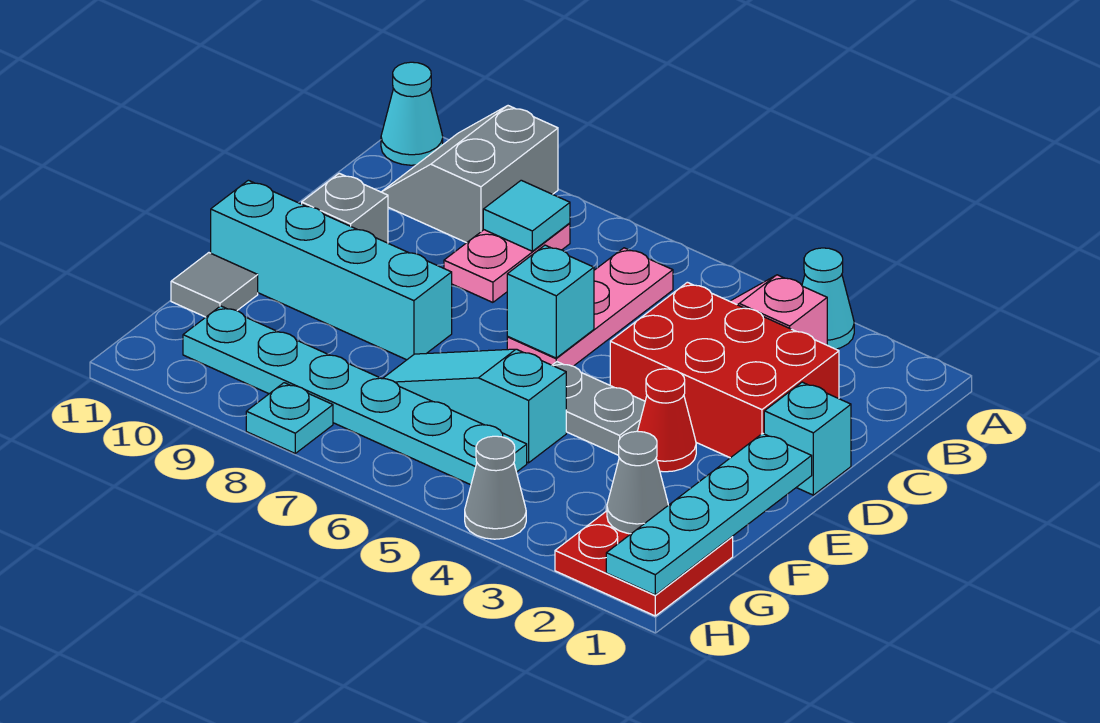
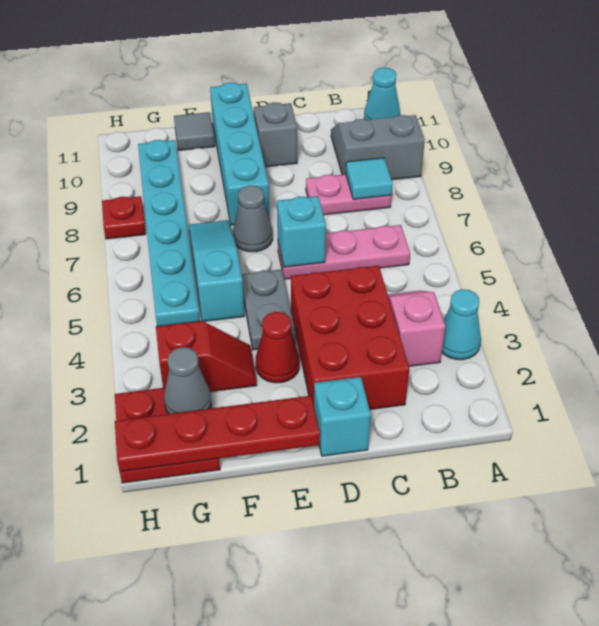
cyan plate E1:H1 level 2 -> red plate E1:H1 level 2
none -> red slope F3:G3 level 1 top G
grey cone H4 level 1 -> grey cone E7 level 1
cyan plate H8 level 1 -> red plate H8 level 1

